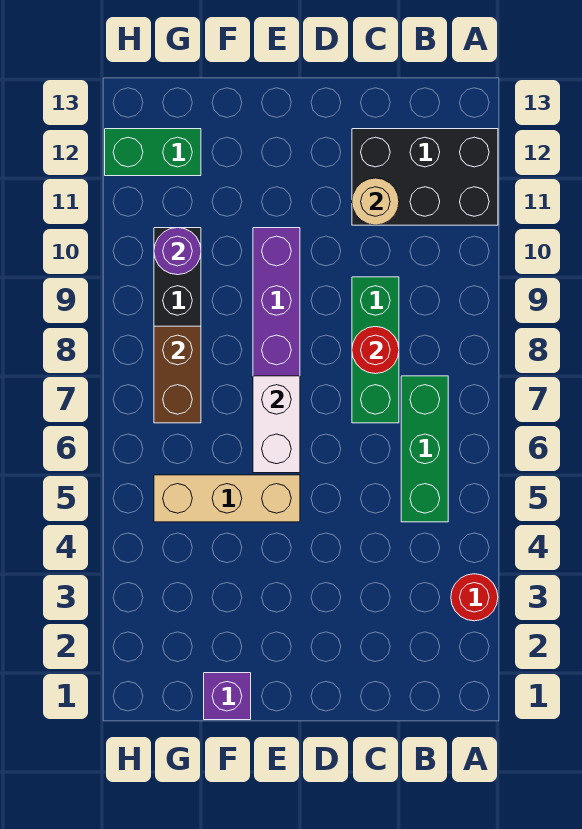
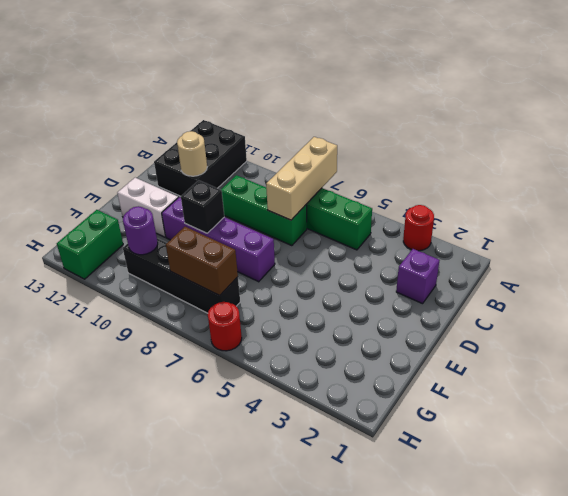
red round brick C8 level 2 -> red round brick H6 level 1
tan brick E5:G5 level 1 -> tan brick A7:C7 level 2
white brick E6:E7 level 2 -> white brick E11:E12 level 1
none -> black brick E9 level 2
purple brick F1 level 1 -> purple brick C2 level 1

